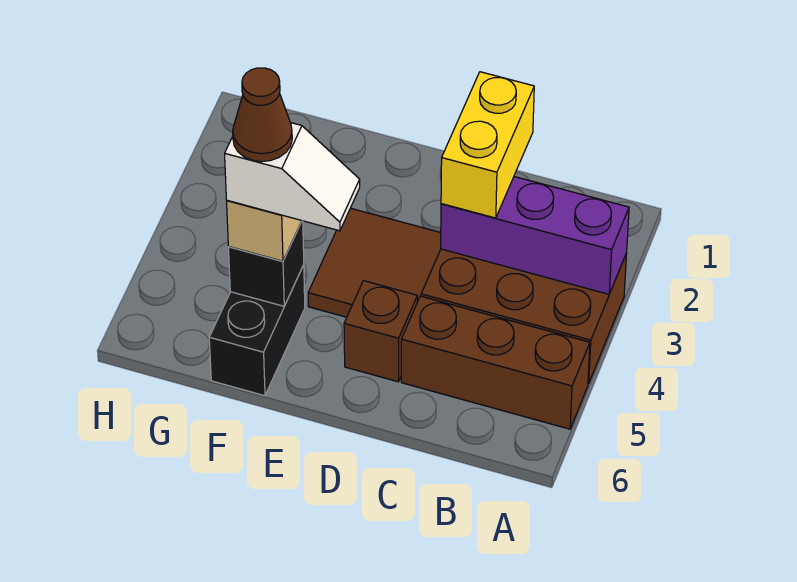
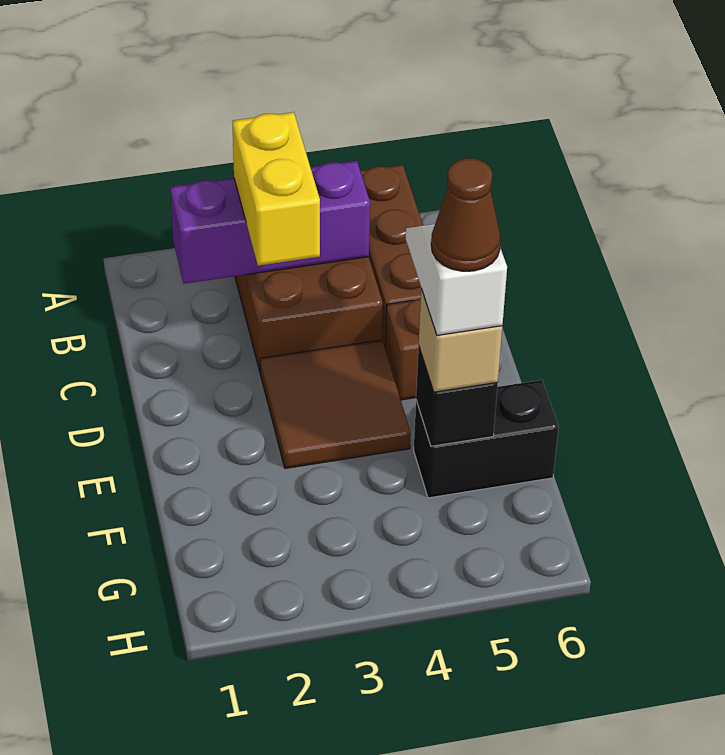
purple brick A3:C3 level 2 -> purple brick B2:B4 level 2
yellow brick C2:C3 level 3 -> yellow brick B3:C3 level 3

